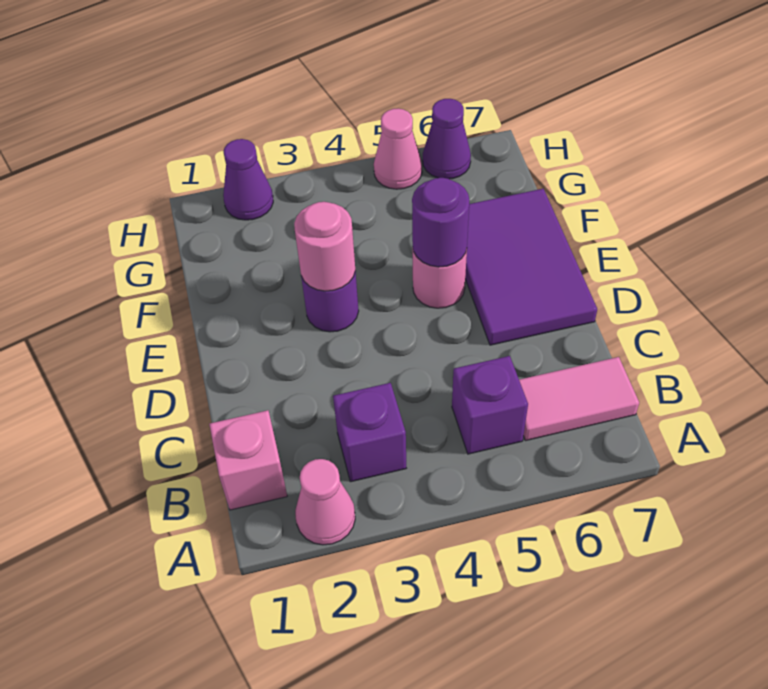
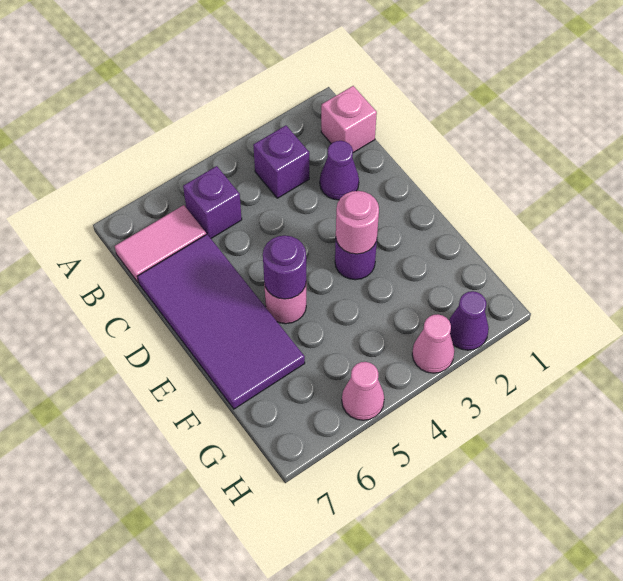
pink cone A2 level 1 -> pink cone H3 level 1
purple tile D6:F7 level 1 -> purple tile C6:F7 level 1
purple cone H6 level 1 -> purple cone C2 level 1

